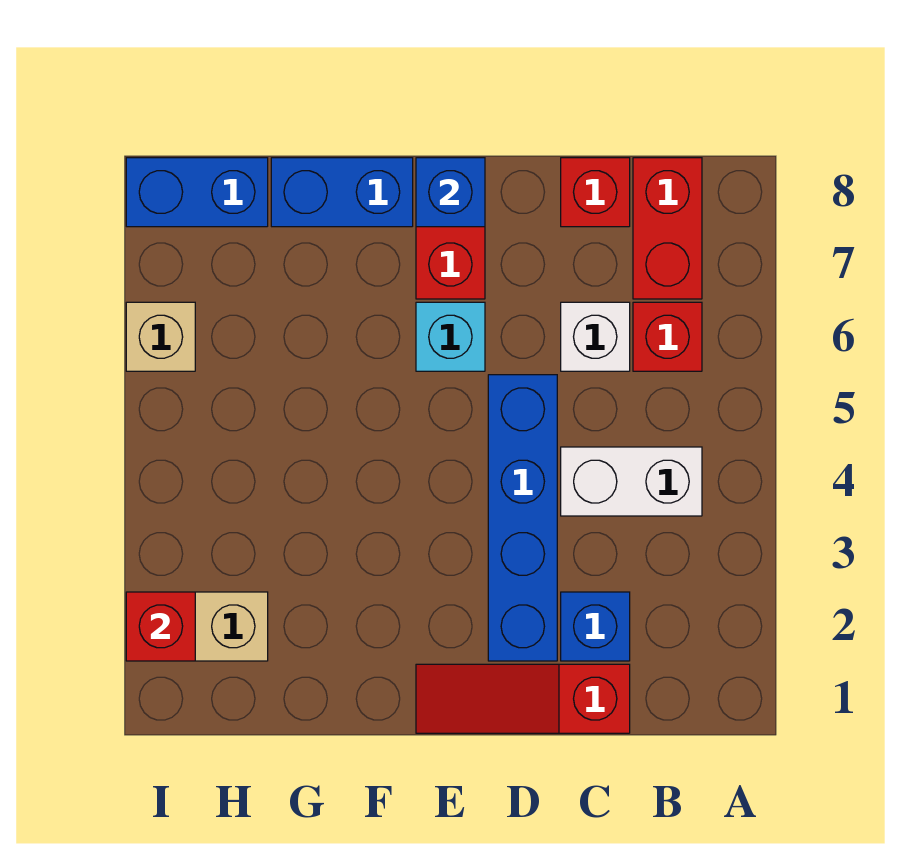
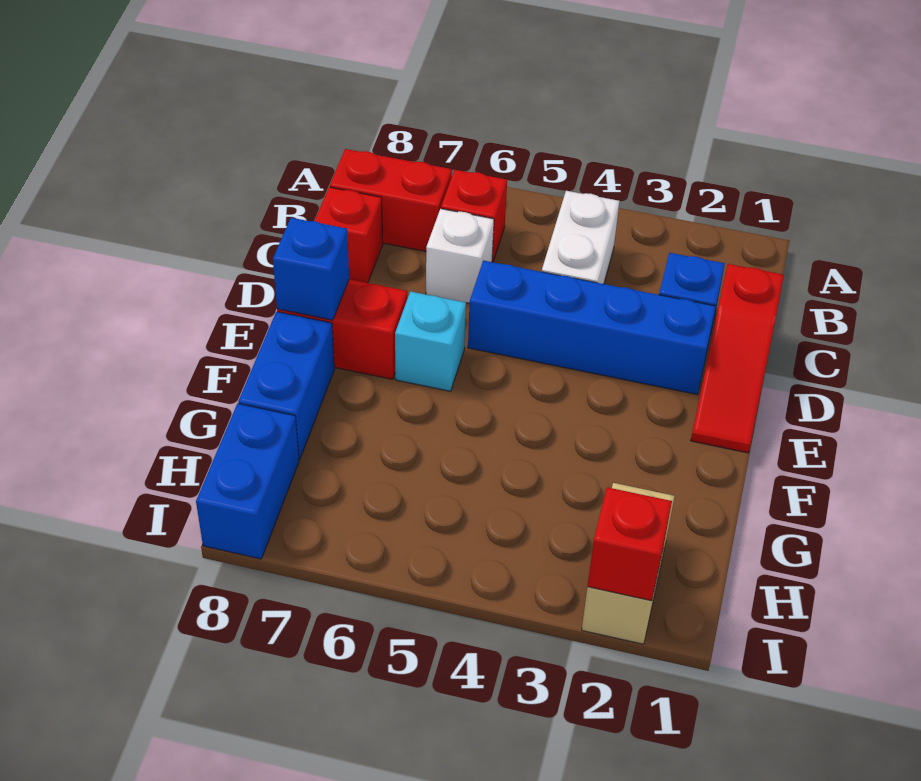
tan brick I6 level 1 -> none

